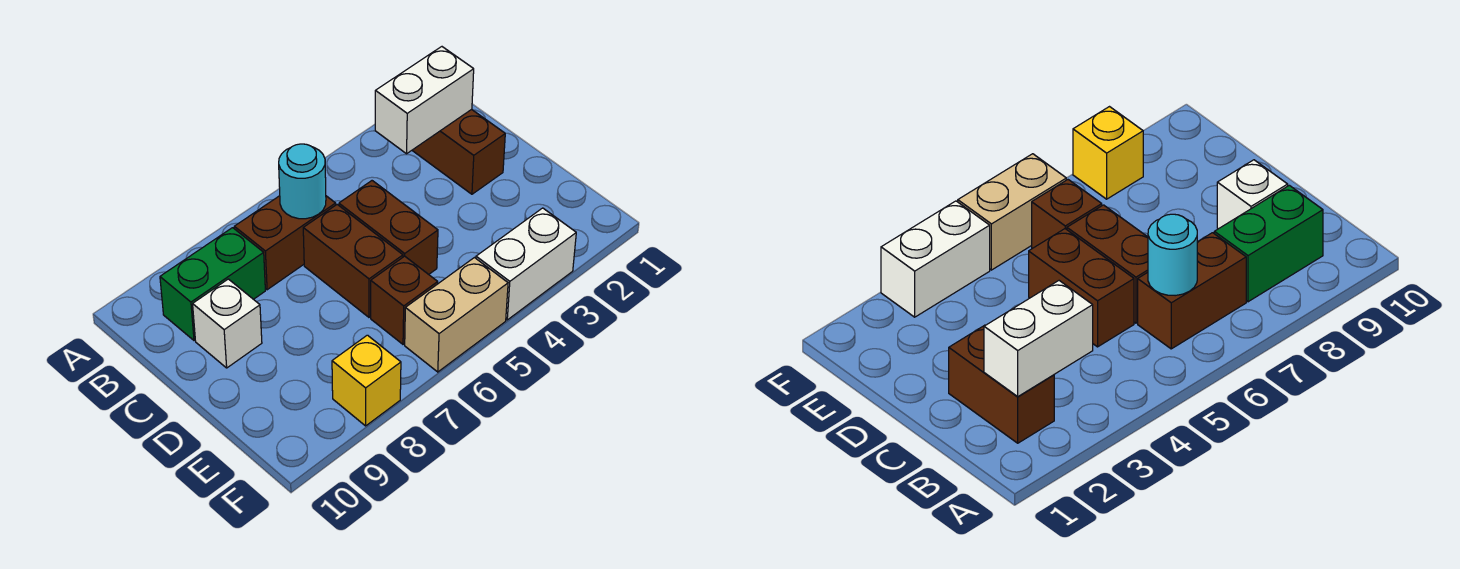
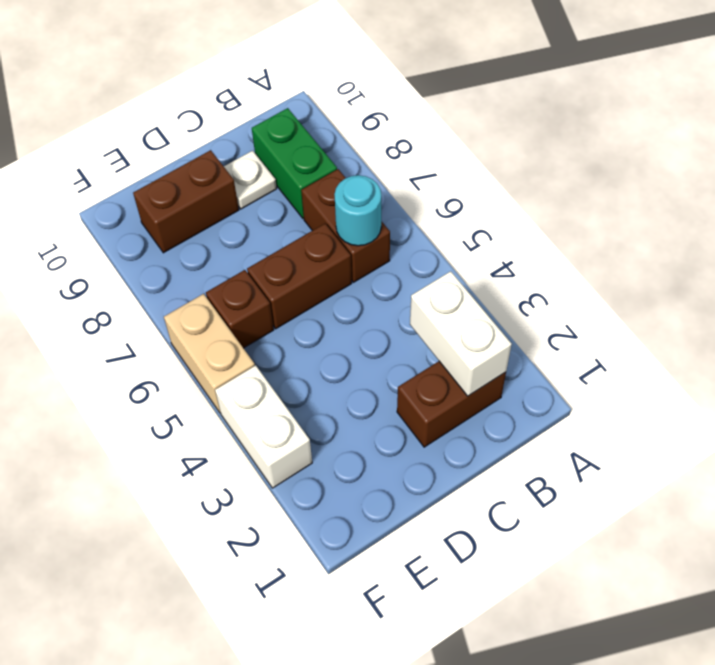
brown brick C5:D5 level 1 -> brown brick D9:E9 level 1
white brick C9 level 1 -> white plate C9 level 1
yellow brick F8 level 1 -> none

